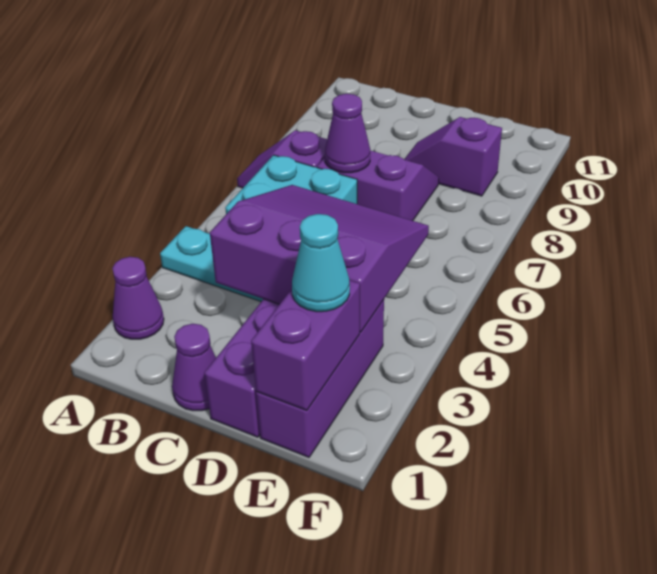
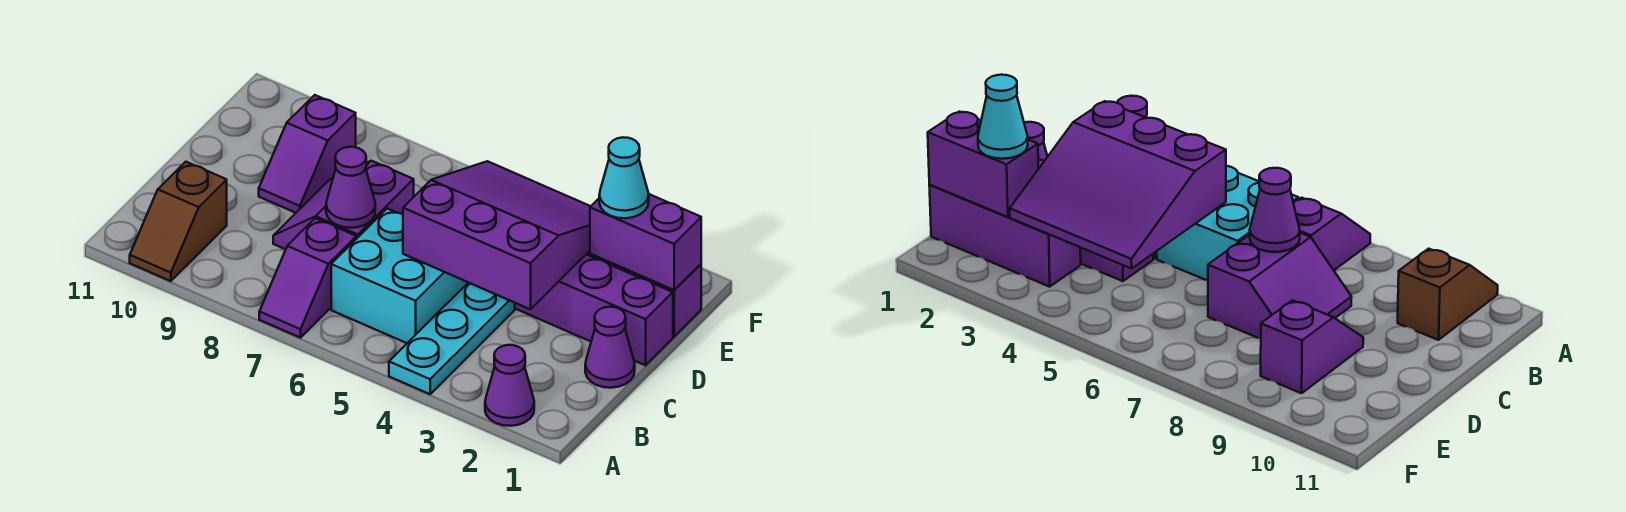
none -> brown slope A10:B10 level 1 top B
purple slope C3:E5 level 2 top 3 -> purple slope C3:E5 level 2 top C

